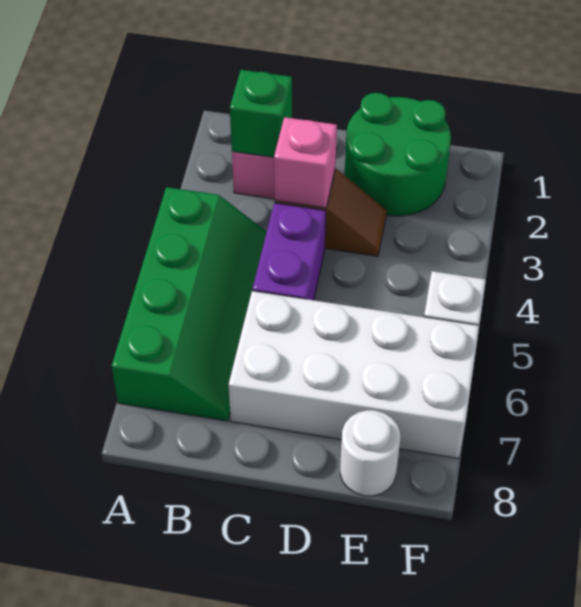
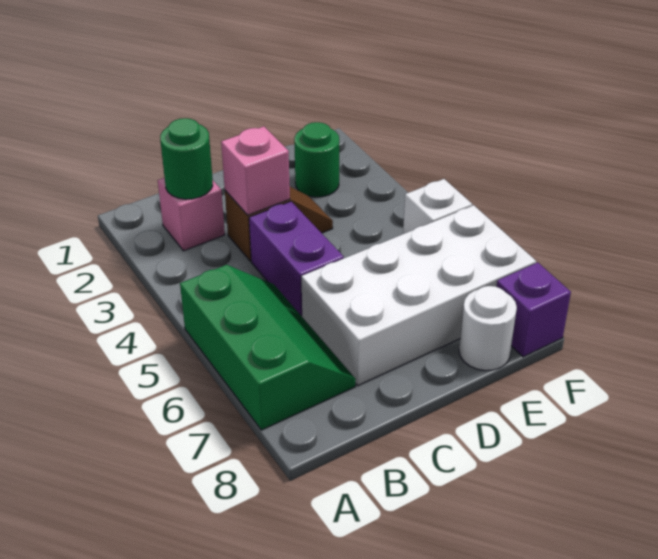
green slope A4:B7 level 1 top A -> green slope A5:B7 level 1 top A
green brick B2 level 2 -> green round brick B2 level 2
green round brick D1:E2 level 1 -> green round brick E2 level 1
none -> purple brick F8 level 1

